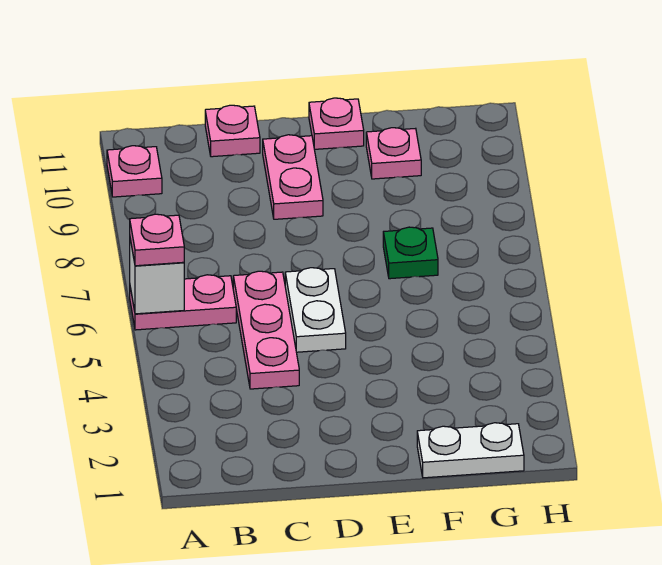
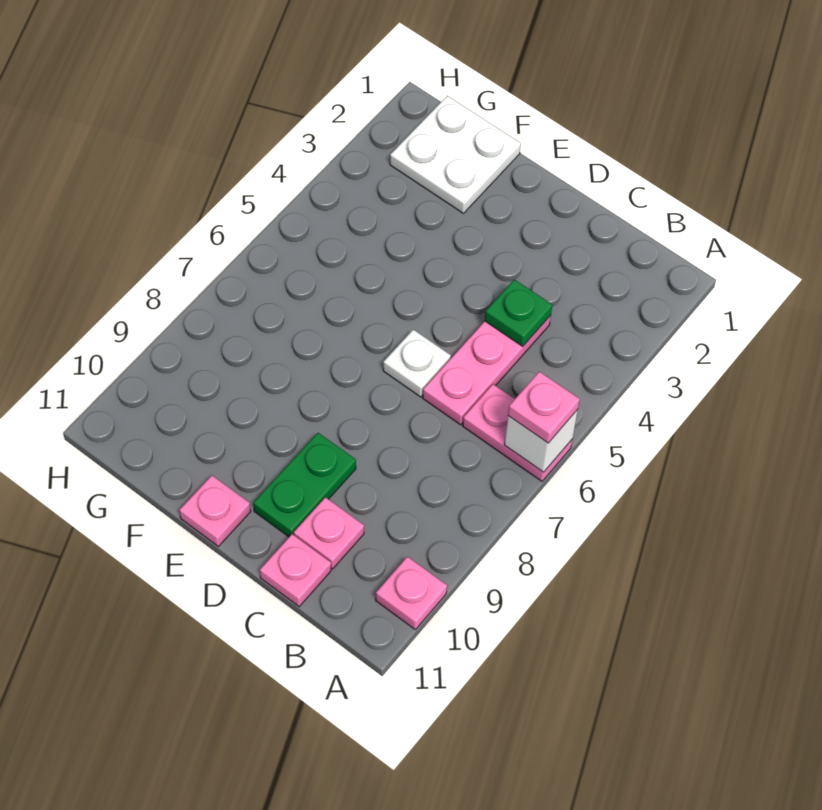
white plate D5:D6 level 1 -> white plate D6 level 1
pink plate D9:D10 level 1 -> green plate D9:D10 level 1
white plate F1:G1 level 1 -> white plate F1:G2 level 1
green plate F7 level 1 -> green plate C4 level 2
pink plate F10 level 1 -> pink plate C10 level 1

